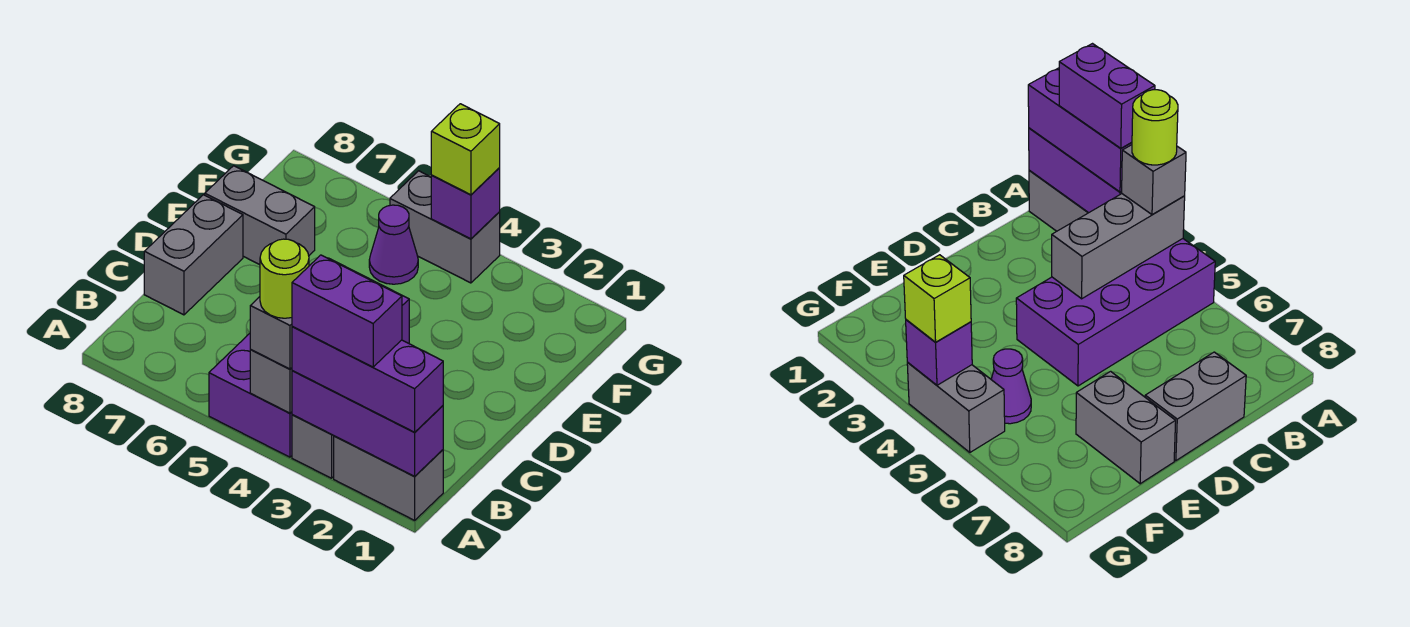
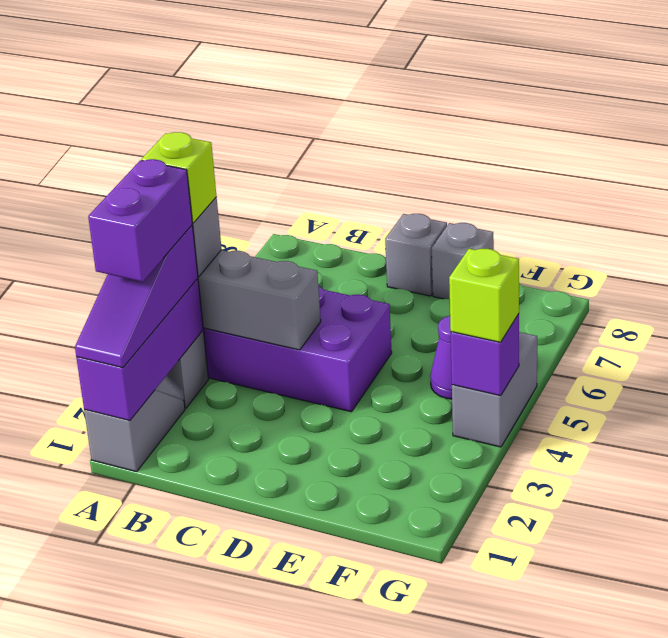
grey brick A1:A2 level 1 -> grey slope A1:A2 level 1 top 1
purple brick A1:A3 level 3 -> purple slope A1:A3 level 3 top 3
lime round brick A4 level 4 -> lime brick A4 level 4
grey brick C8:D8 level 1 -> grey brick D8 level 1
grey brick E7:E8 level 1 -> grey brick E8 level 1

